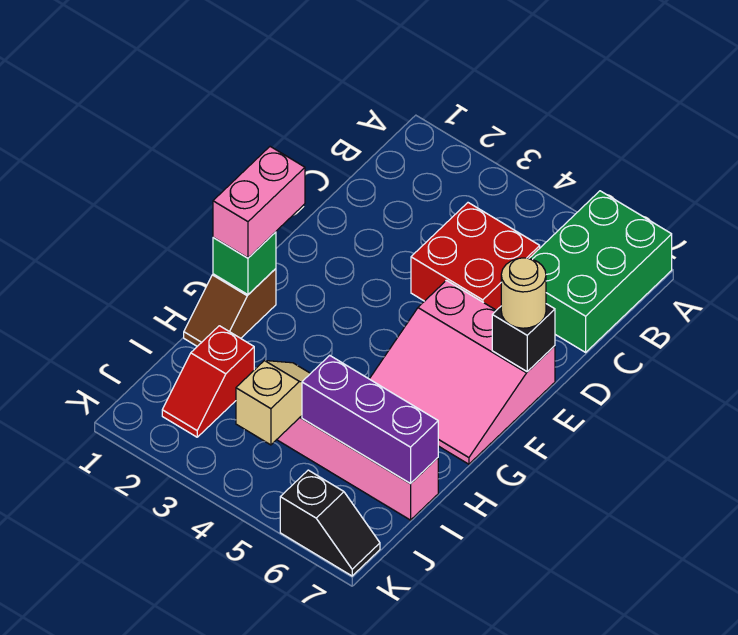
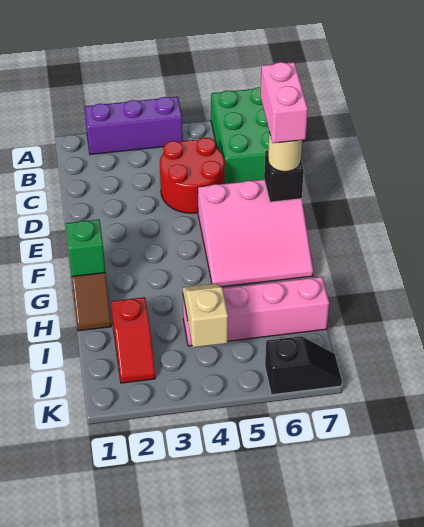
red brick C4:D5 level 1 -> red round brick C4:D5 level 1
pink brick F1:G1 level 3 -> pink brick D7:E7 level 4
purple brick I5:I7 level 2 -> purple brick A2:A4 level 1

